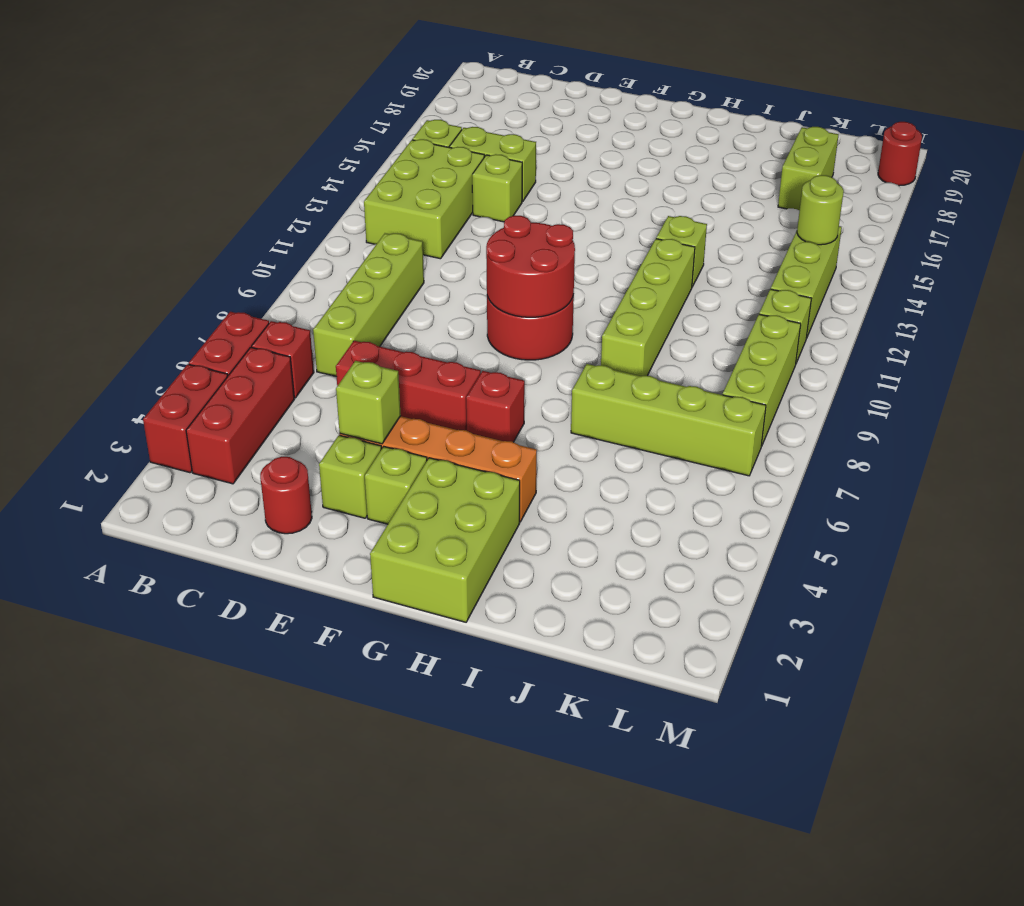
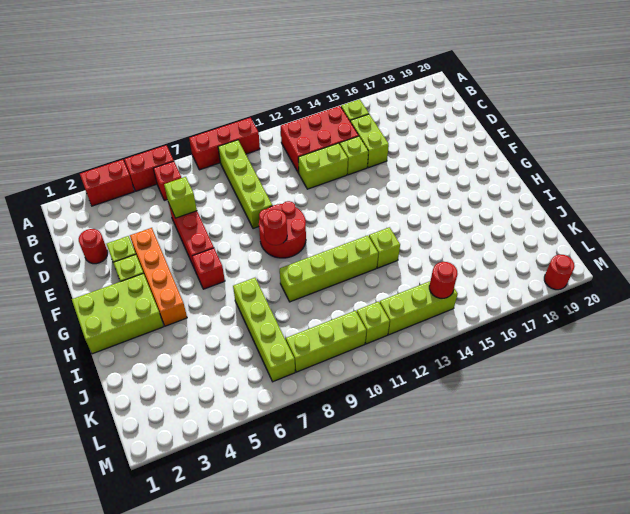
red brick B3:B5 level 1 -> red brick A8:A10 level 1
lime brick B12:C14 level 1 -> red brick B12:C14 level 1
lime brick C7:C10 level 1 -> lime brick B9:E9 level 1
lime brick E4 level 2 -> lime brick D6 level 2
red round brick F9:G10 level 2 -> red round brick G9 level 2
lime brick K17:K18 level 1 -> lime brick D12:D13 level 1
lime round brick L14 level 2 -> red round brick L14 level 2

